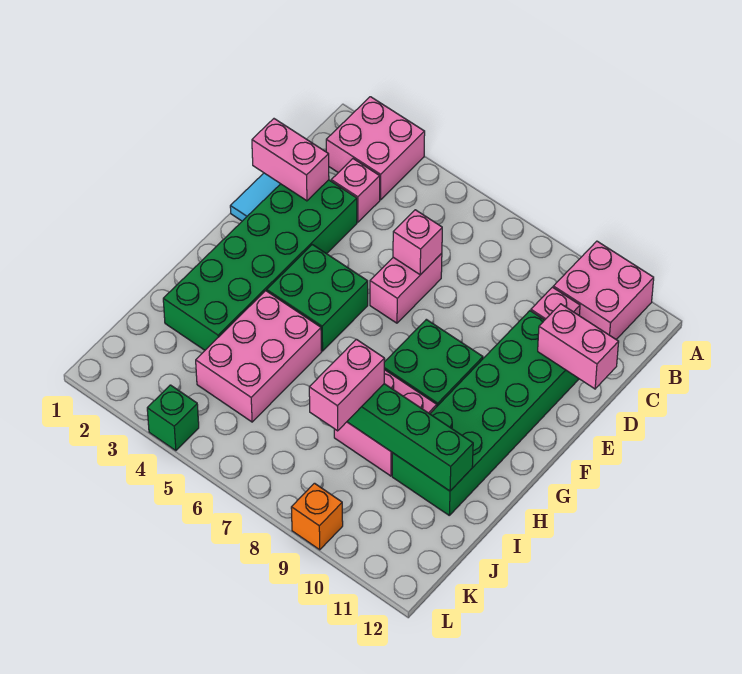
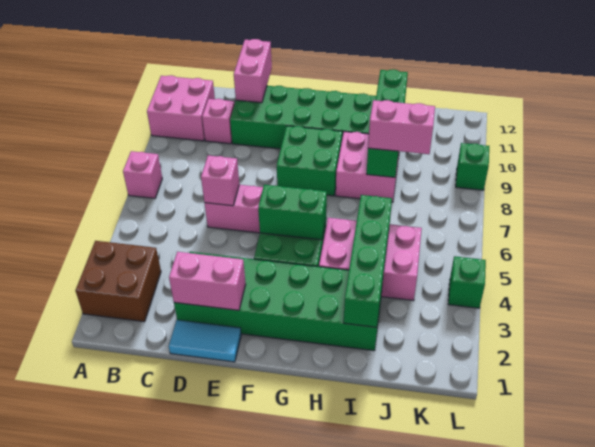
pink brick A2:B3 level 1 -> brown brick A2:B3 level 1
pink brick C3 level 1 -> pink brick A7 level 1
pink brick D1:D2 level 2 -> pink brick D2:E2 level 2
none -> green brick F5:G5 level 2
none -> green brick I2:I5 level 2
orange brick L9 level 1 -> green brick L9 level 1

